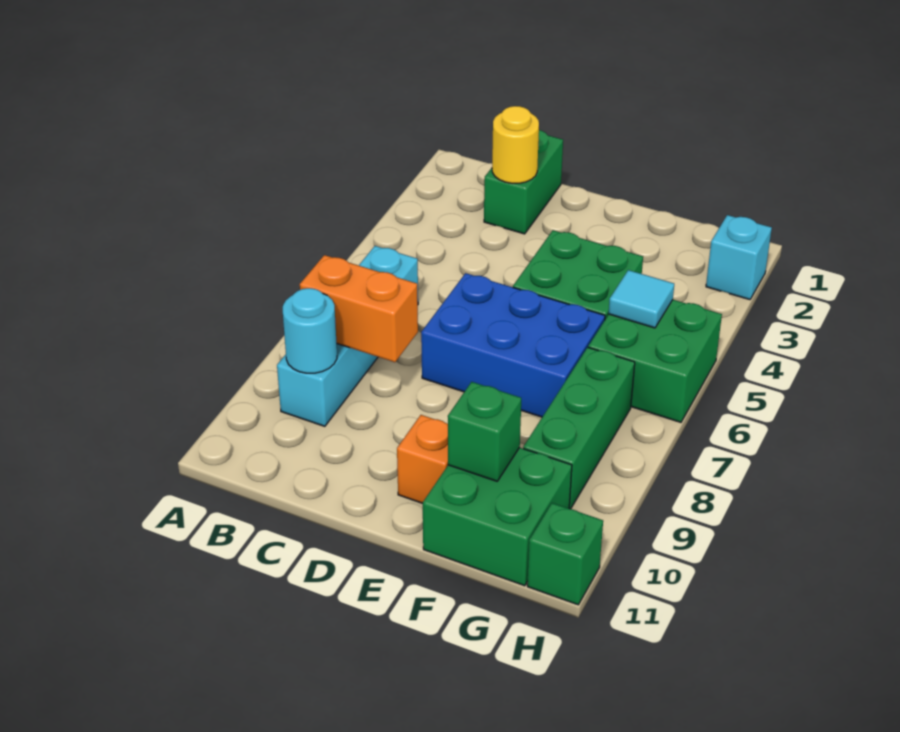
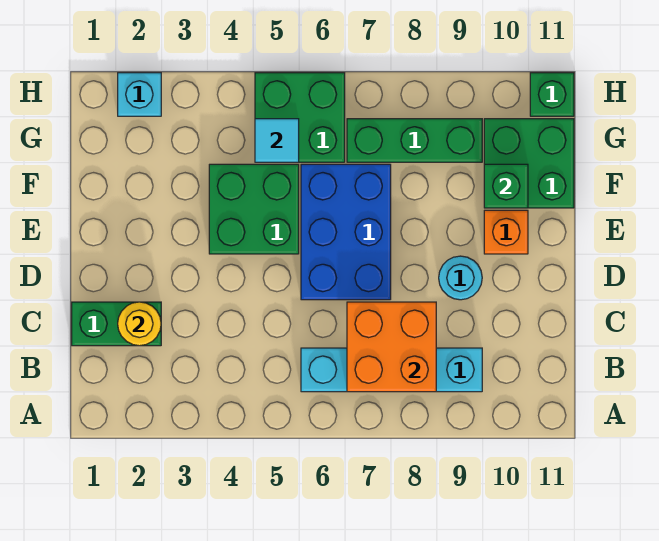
orange brick B8:C8 level 2 -> orange brick B7:C8 level 2
cyan round brick B9 level 2 -> cyan round brick D9 level 1

